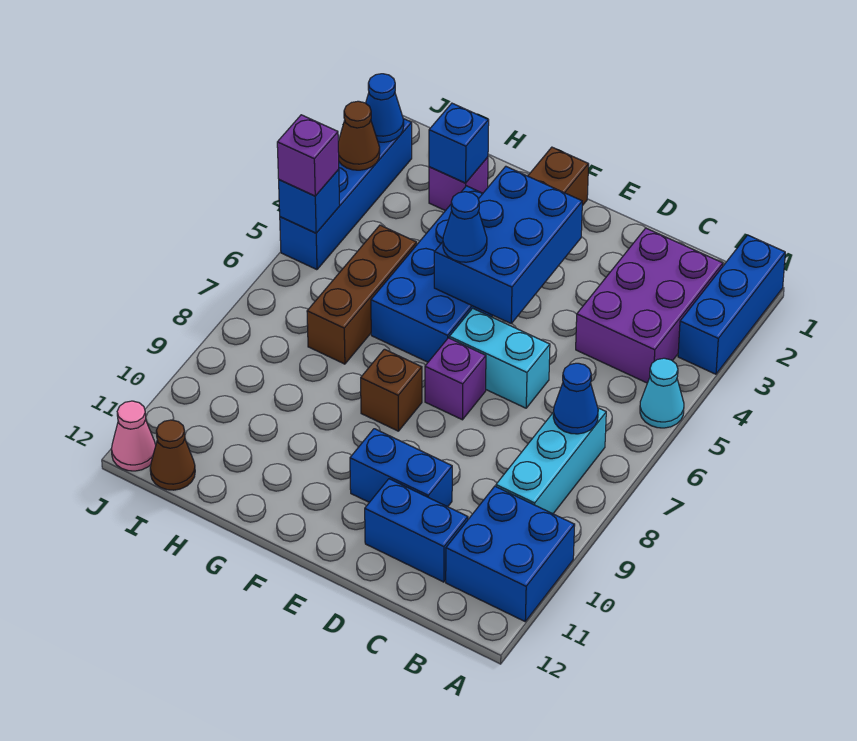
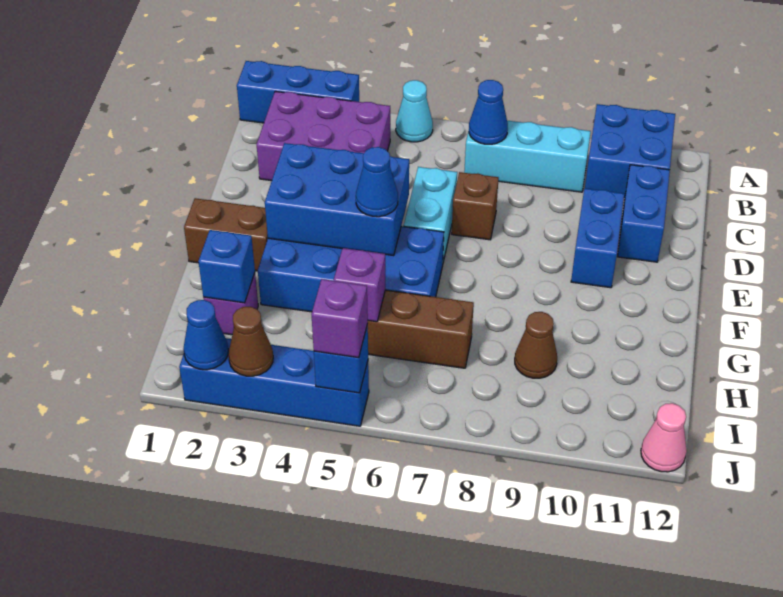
purple brick E7 level 1 -> purple brick H5 level 2
brown brick F8 level 1 -> brown brick D7 level 1
brown cone I12 level 1 -> brown cone H9 level 1

